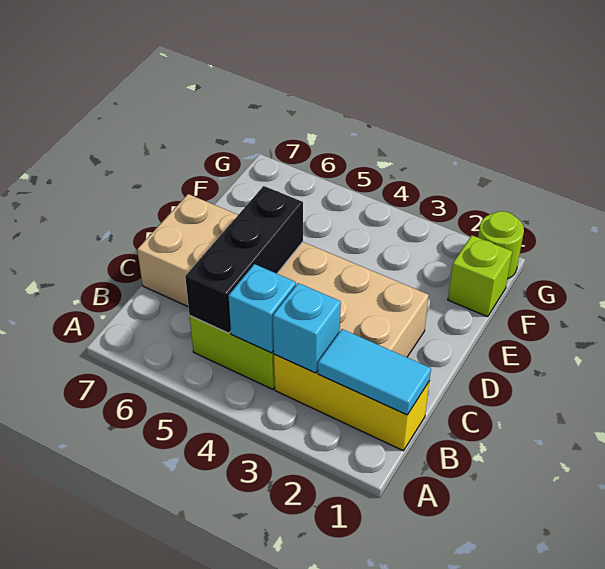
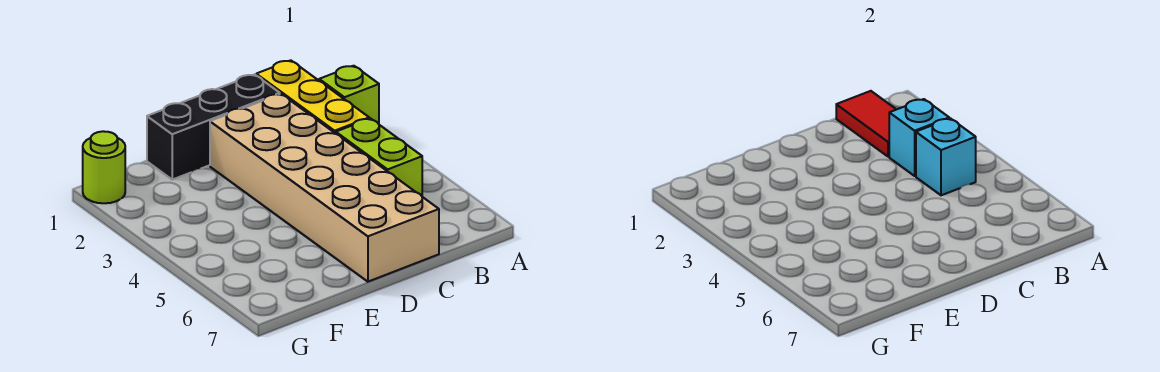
cyan tile B1:B2 level 2 -> red tile B1:B2 level 2
black brick B5:D5 level 2 -> black brick C1:E1 level 1
lime brick F1 level 1 -> lime brick A2 level 1

